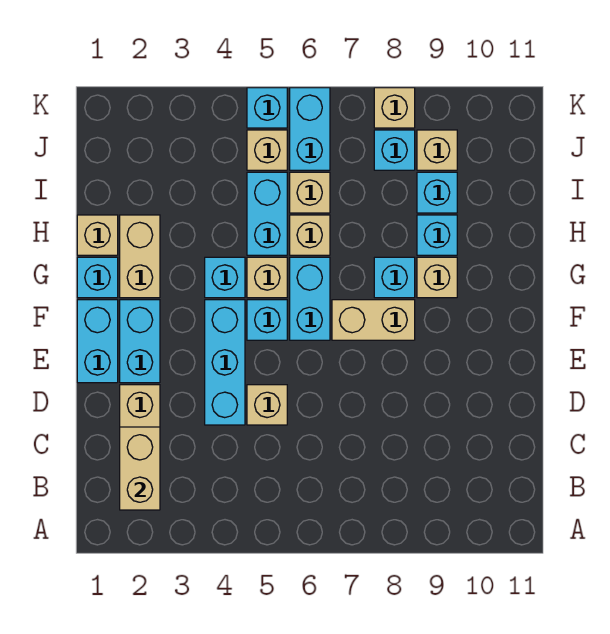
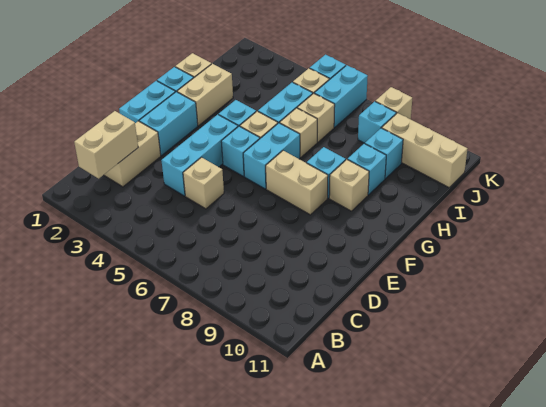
tan brick J9 level 1 -> tan brick J9:J11 level 1

